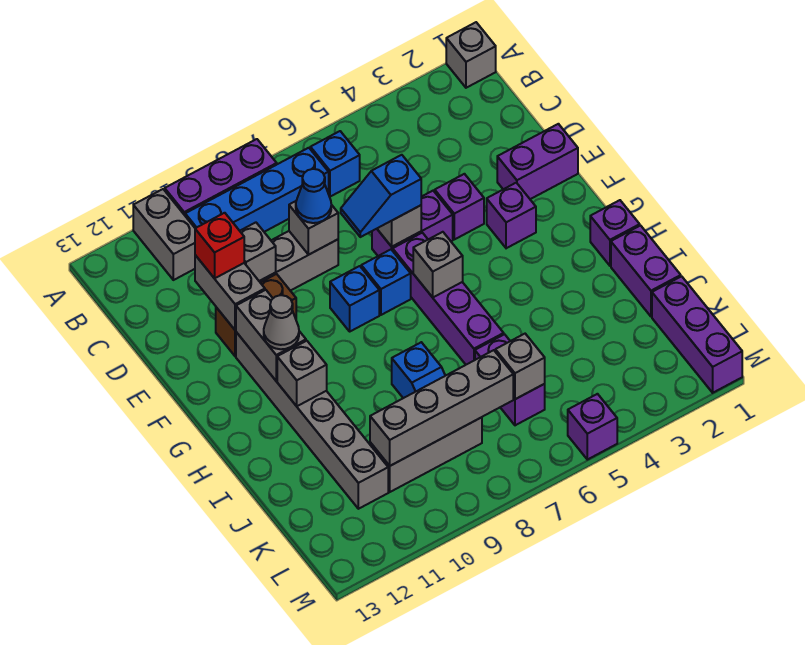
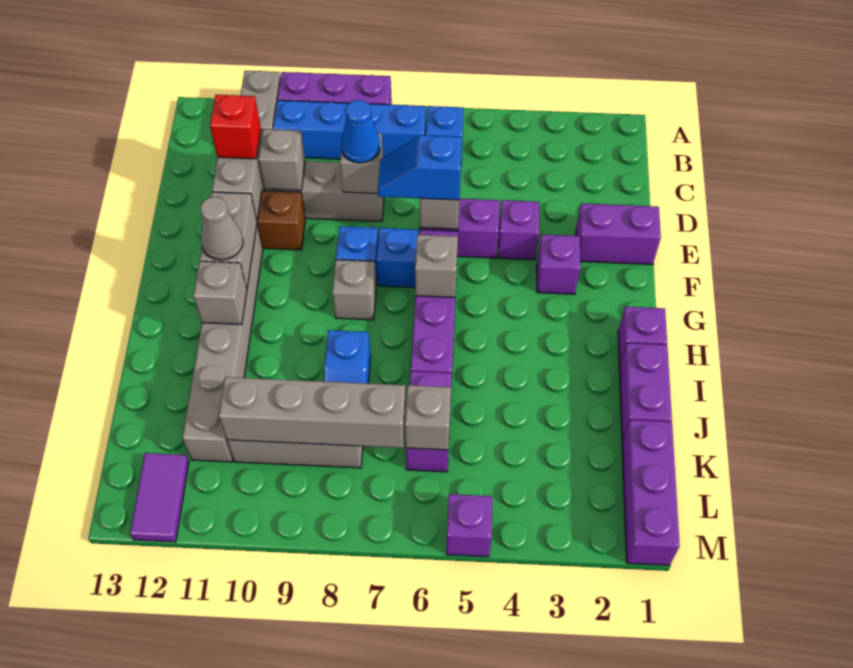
grey brick A1 level 1 -> grey brick G8 level 1
none -> purple tile L12:M12 level 1

